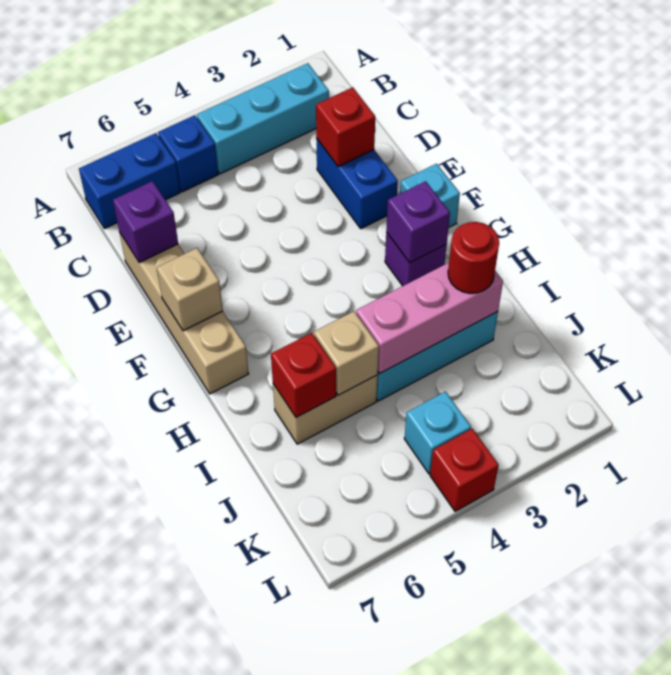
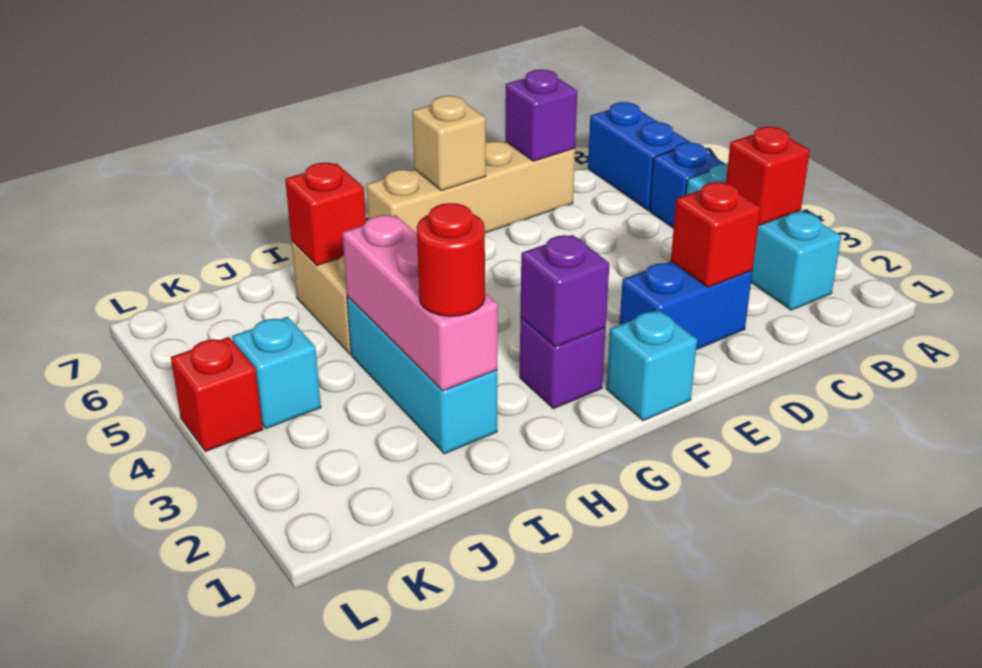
none -> red brick B3 level 2
tan brick I5 level 2 -> none

